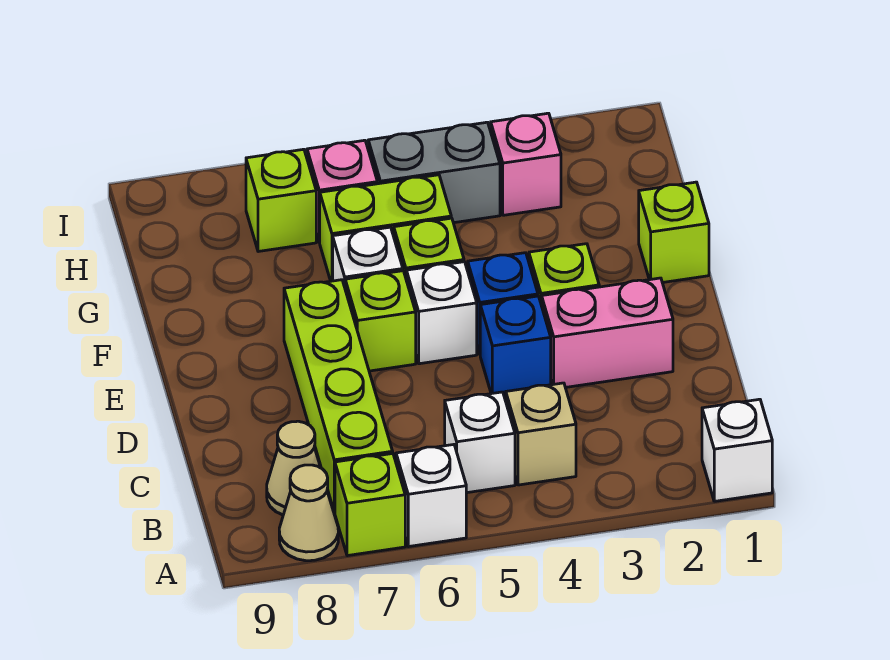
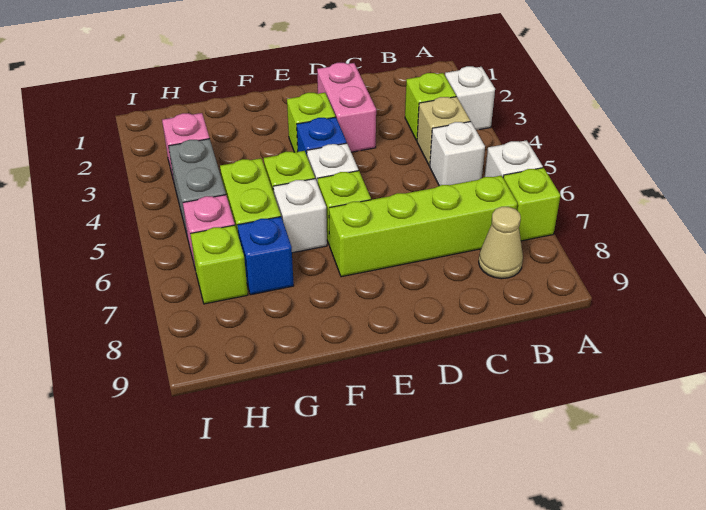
white brick A1 level 1 -> white brick A3 level 1
tan cone A8 level 1 -> none
blue brick D4 level 1 -> blue brick G7 level 1
lime brick F1 level 1 -> lime brick B3 level 1

